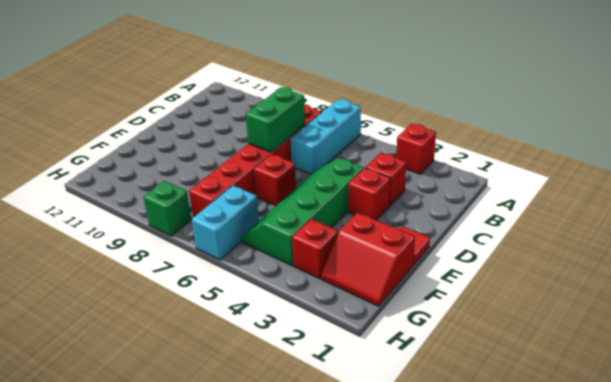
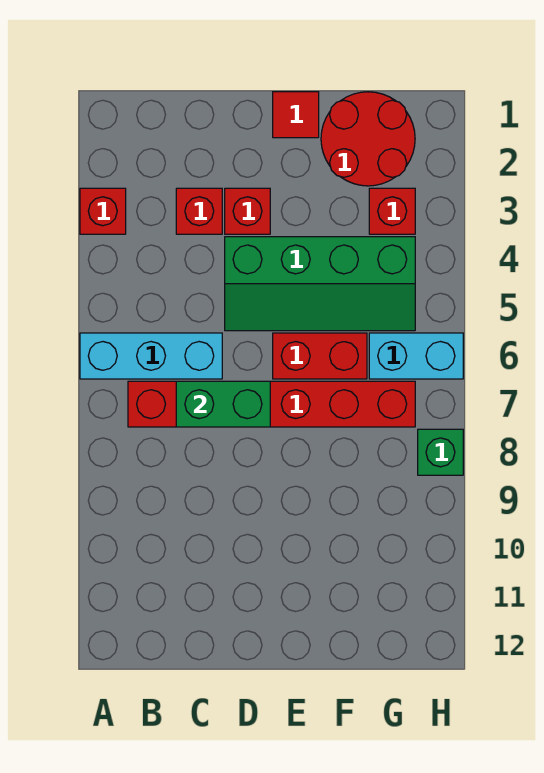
red brick E6 level 1 -> red brick E6:F6 level 1
red slope F1:G2 level 1 top F -> red round brick F1:G2 level 1

